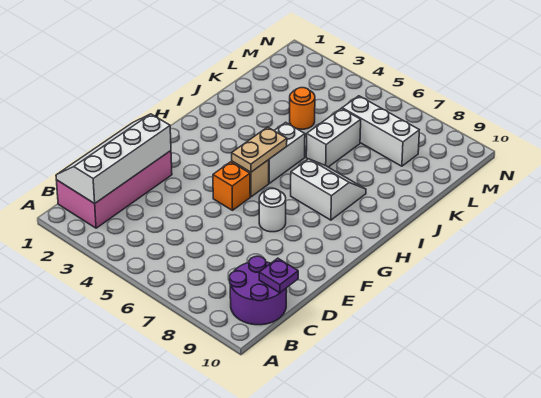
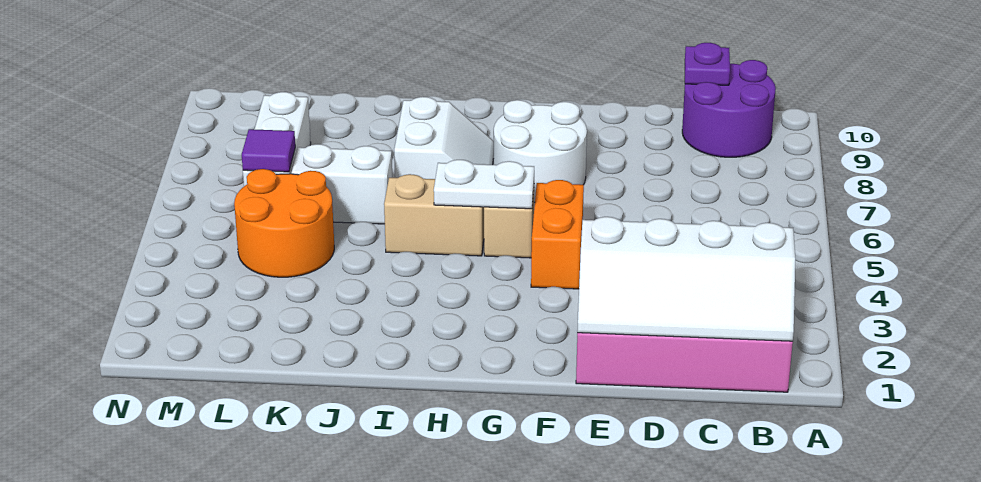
orange brick F5 level 1 -> orange brick F4:F5 level 1
white round brick F7 level 1 -> white round brick F7:G8 level 1
tan plate G5:H5 level 2 -> white plate G5:H5 level 2
white brick H5:I5 level 1 -> tan brick H5:I5 level 1
white slope H7:I8 level 1 top H -> white slope H7:I8 level 1 top I
orange round brick K4 level 1 -> orange round brick K4:L5 level 1
none -> purple tile L6 level 2

